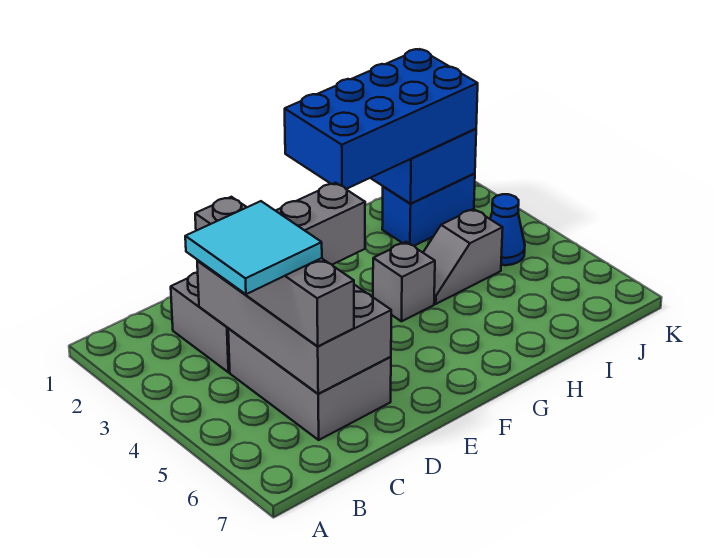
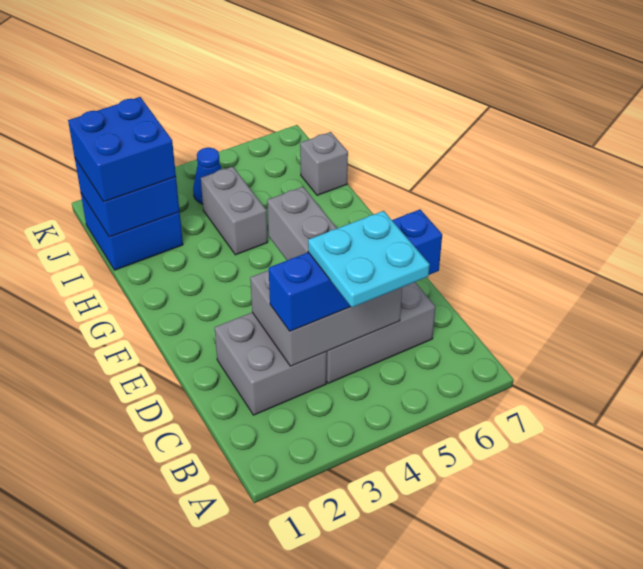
cyan tile B4:C5 level 4 -> cyan plate B4:C5 level 4
grey brick C3:D6 level 2 -> grey brick C3:D5 level 2
grey brick C3:C6 level 3 -> blue brick C3:C6 level 3
blue brick G1:J2 level 3 -> blue brick I1:J2 level 3
grey brick G4 level 1 -> grey brick I7 level 1
grey slope H4:I4 level 1 top I -> grey brick H4:I4 level 1
blue brick I2:J2 level 1 -> blue brick I1:J2 level 1

